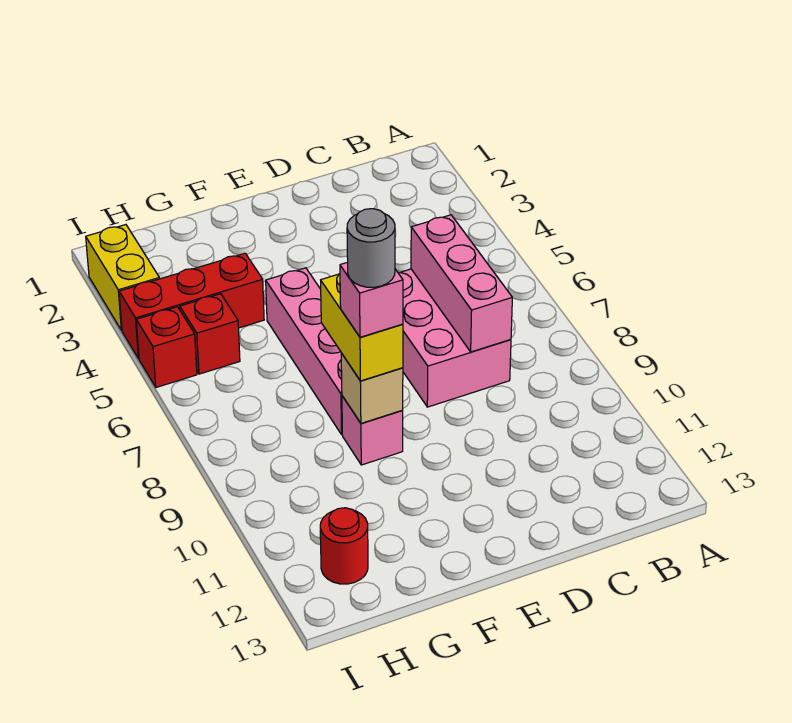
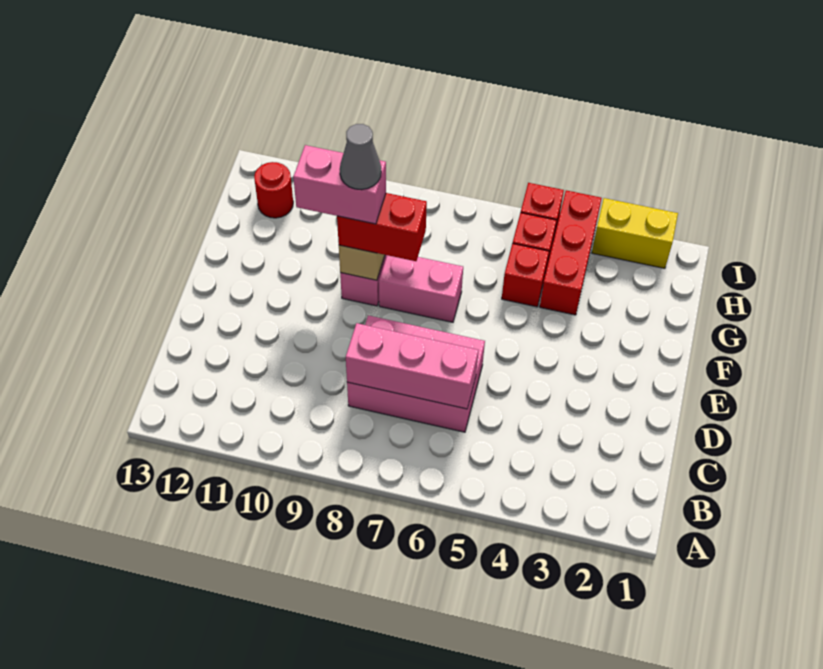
pink brick F5:F8 level 1 -> pink brick F7:F8 level 1
yellow brick F8:F9 level 3 -> red brick F8:F9 level 3
pink brick F9 level 4 -> pink brick F9:F10 level 4
grey round brick F9 level 5 -> grey cone F9 level 5
none -> red brick G5 level 1

